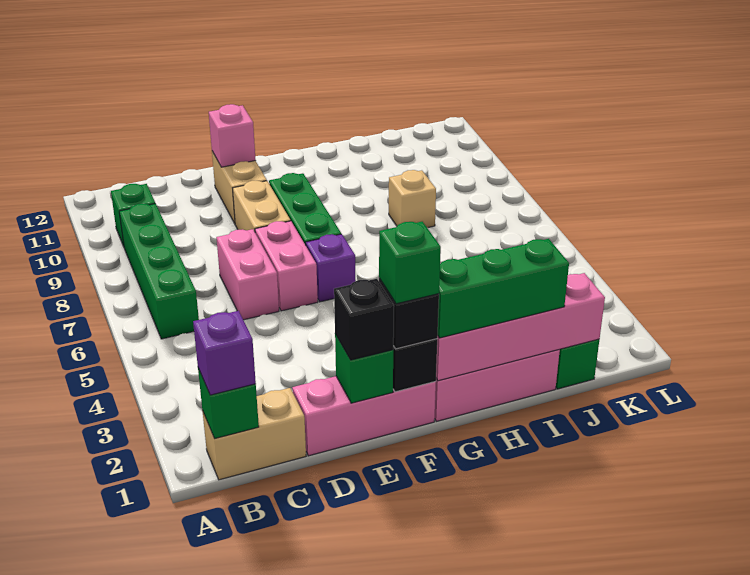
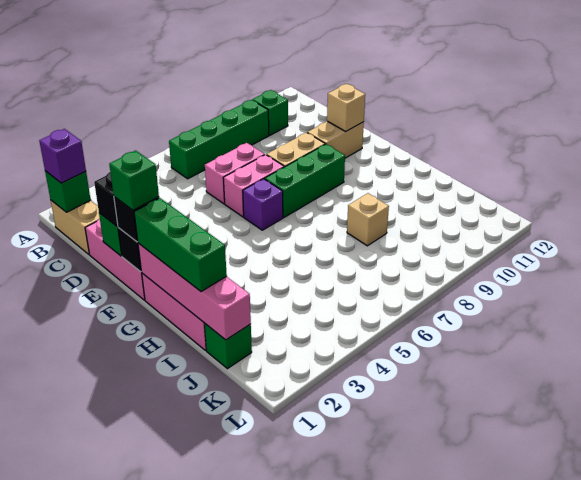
pink brick E11 level 2 -> tan brick E11 level 2

